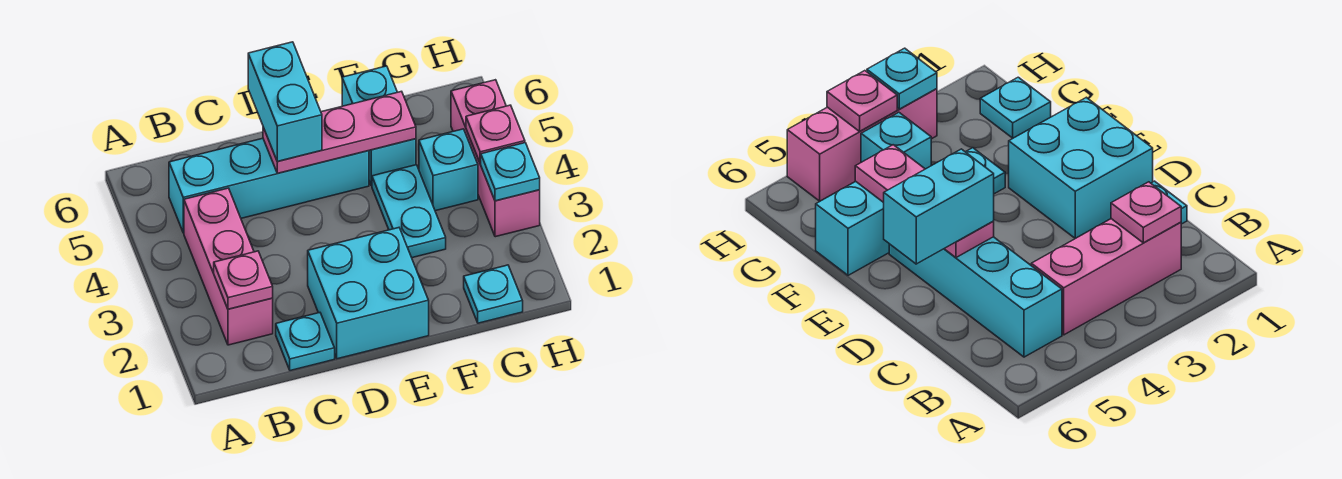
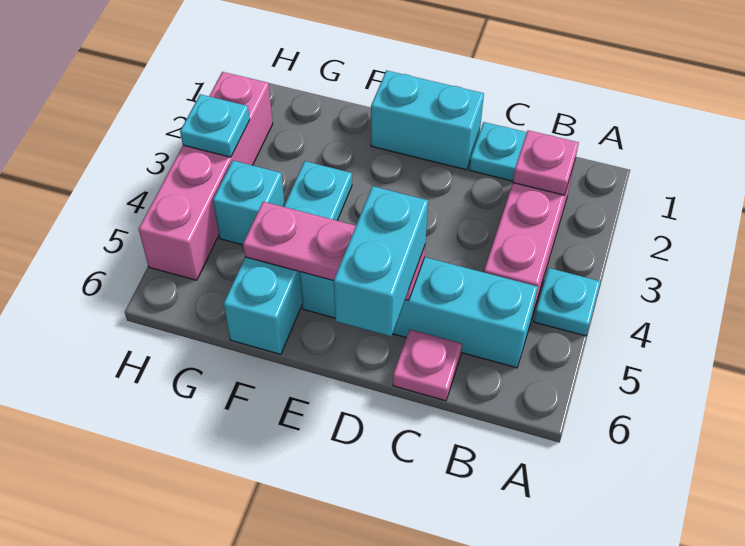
cyan brick D1:E2 level 1 -> cyan brick D1:E1 level 1
cyan plate G1 level 1 -> cyan plate A4 level 1
pink brick H3:H5 level 1 -> pink brick H2:H5 level 1
pink plate H4 level 2 -> pink plate C6 level 1

